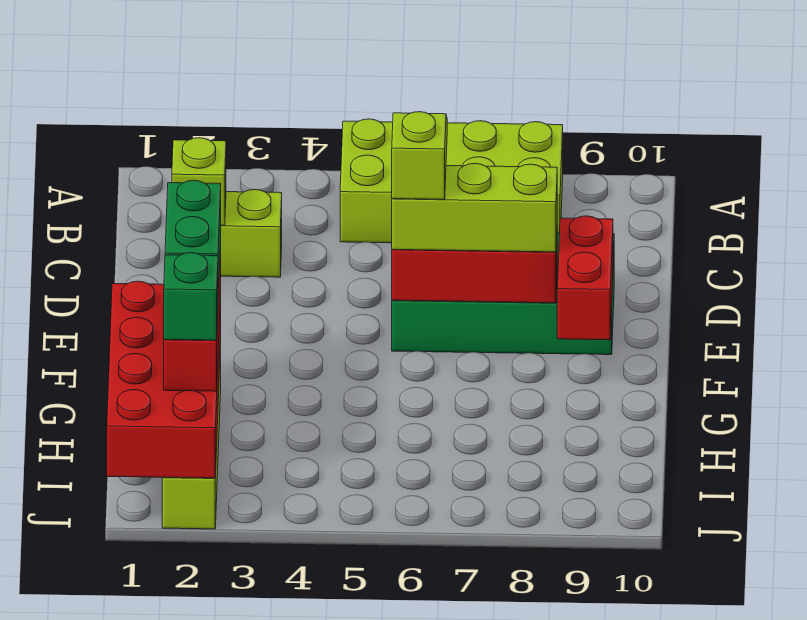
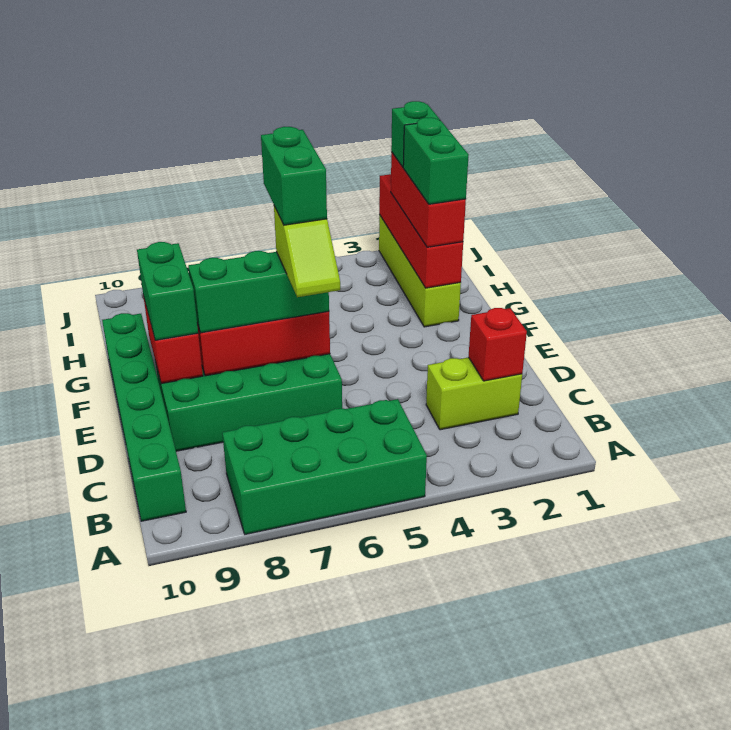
lime brick A5:B8 level 1 -> green brick A5:B8 level 1
none -> green brick B10:G10 level 1
lime brick C2 level 2 -> red brick C2 level 2
lime brick E6:E8 level 3 -> green brick E6:E8 level 3
none -> green brick E6:F6 level 5
none -> green brick E9:F9 level 3
red brick G1:J2 level 2 -> red brick G2:J2 level 2

